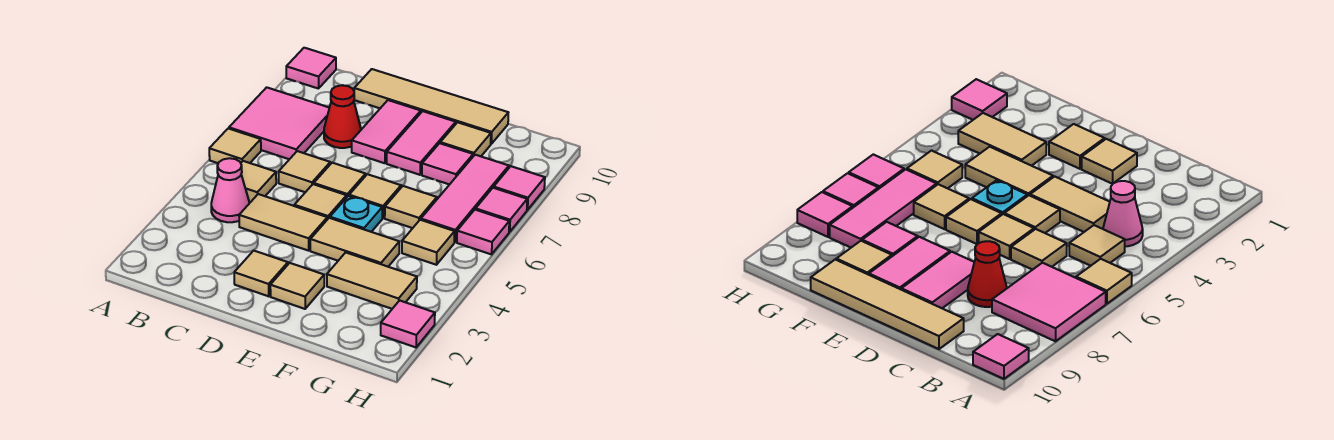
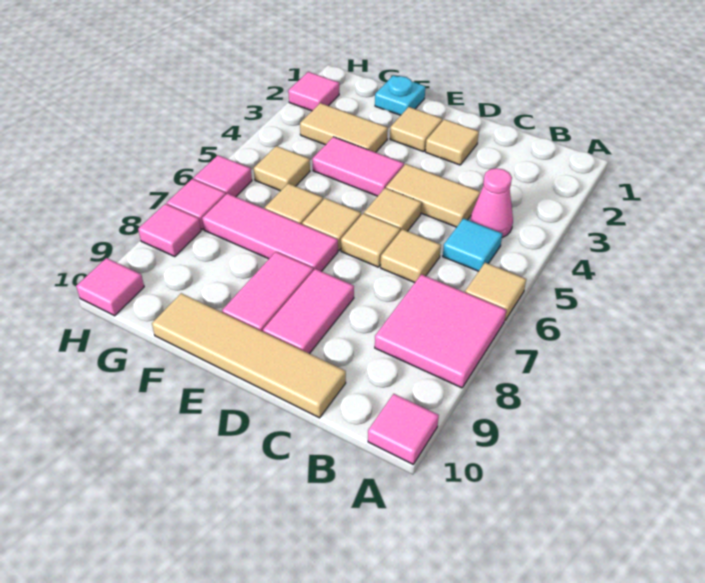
tan tile B5 level 1 -> cyan tile B5 level 1
red cone C8 level 1 -> none
tan tile E4:F4 level 1 -> pink tile E4:F4 level 1
cyan plate E5 level 1 -> cyan plate F1 level 1
pink tile F8 level 1 -> pink tile H10 level 1
tan tile F9 level 1 -> none
pink tile G6:G8 level 1 -> pink tile E7:G7 level 1

